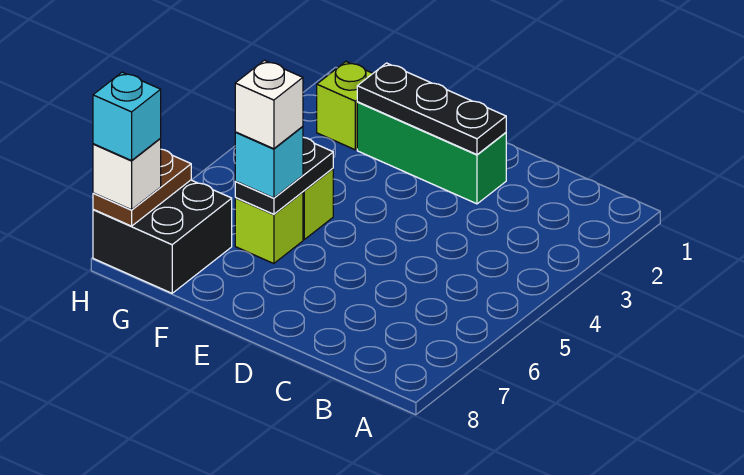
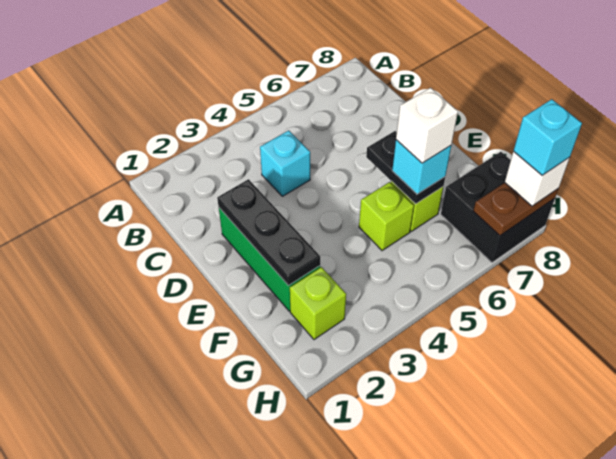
none -> cyan brick C4 level 1
black plate F5:F6 level 2 -> black plate E6:F6 level 2

